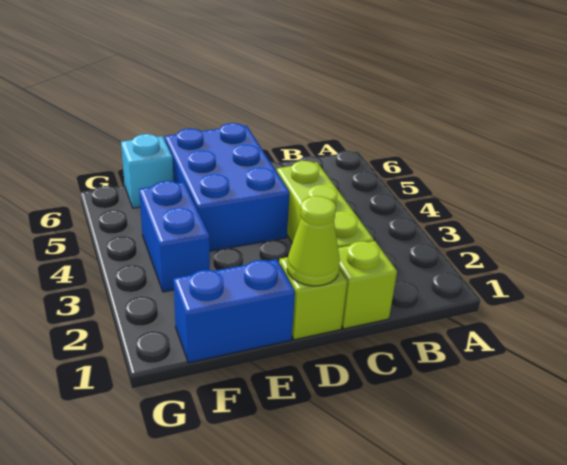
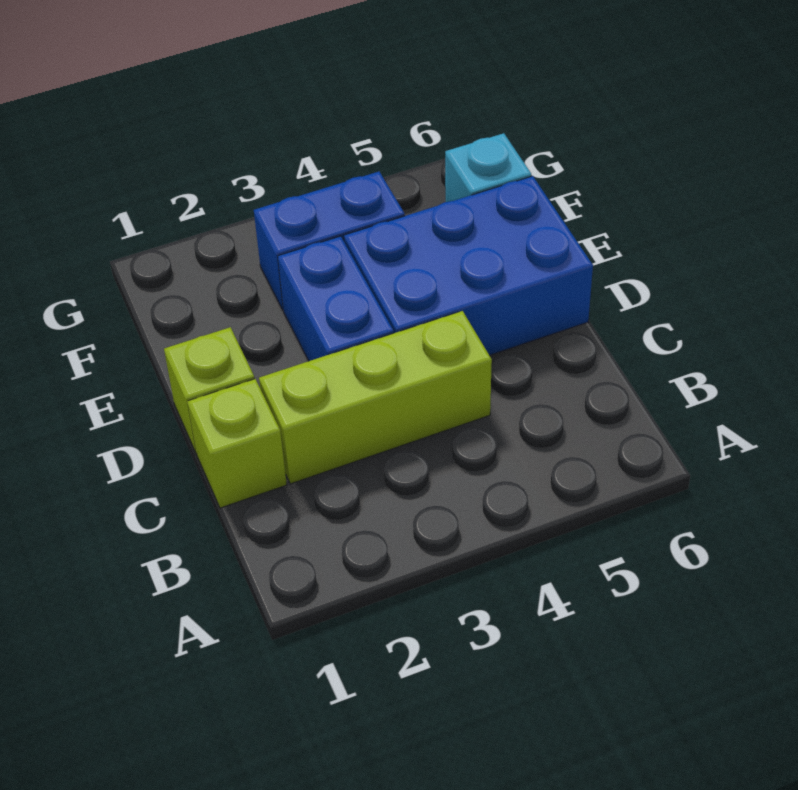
lime cone D1 level 2 -> none
blue brick E1:F1 level 1 -> blue brick D3:E3 level 1

